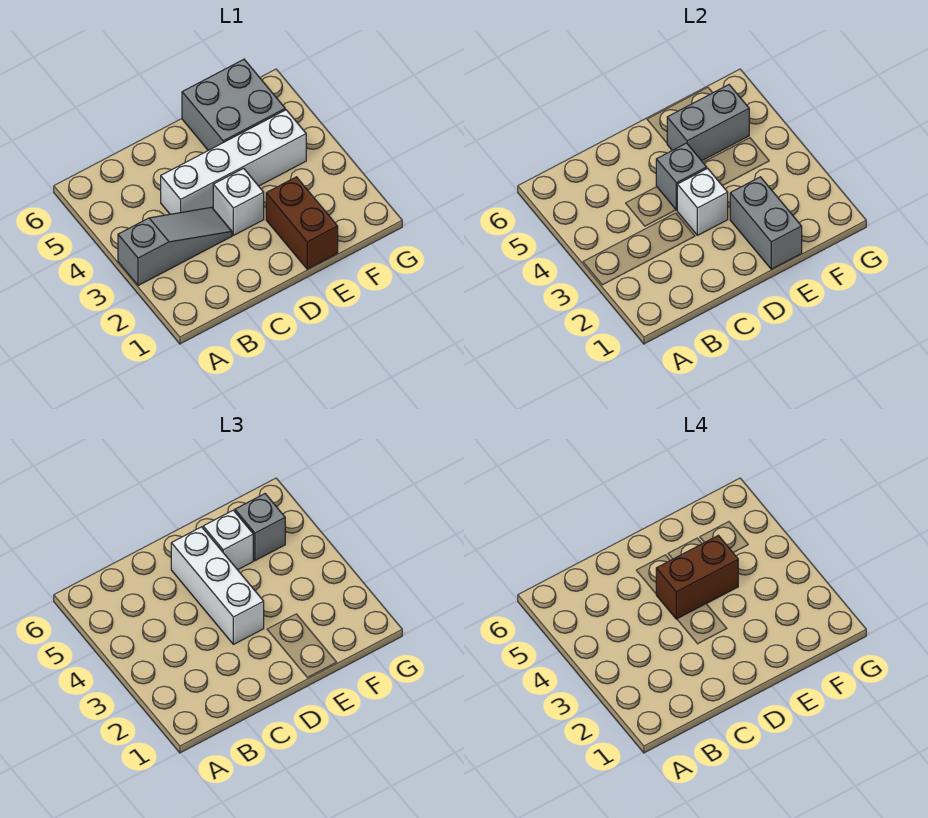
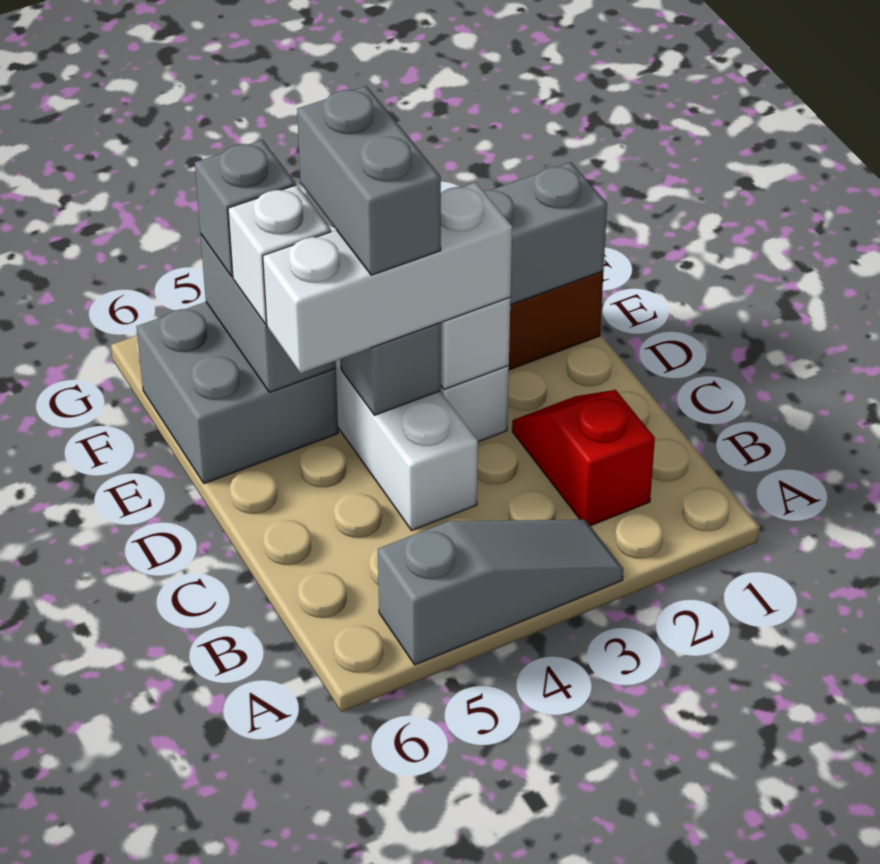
grey slope A3:C3 level 1 top A -> grey slope A3:A5 level 1 top 5
none -> red slope B2:C2 level 1 top B
brown brick D4:E4 level 4 -> grey brick D4:E4 level 4

